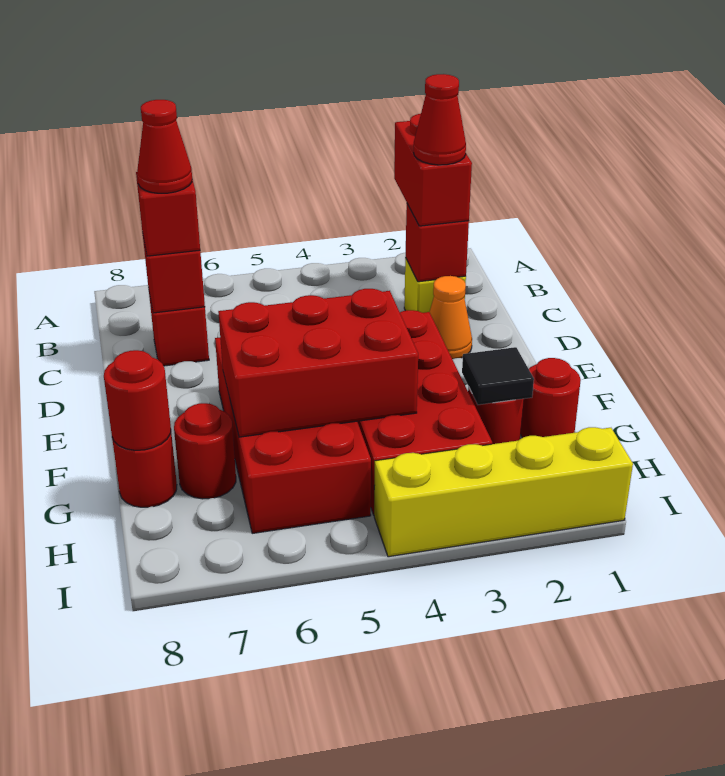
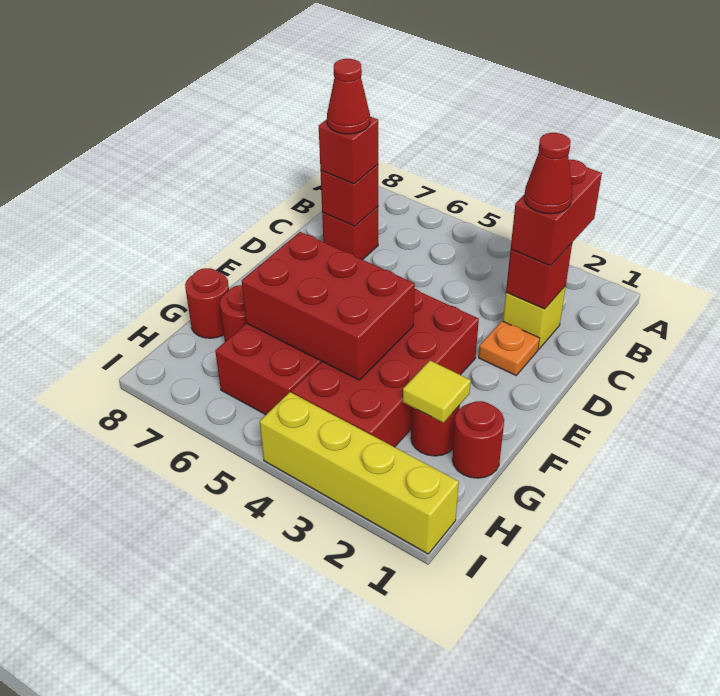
orange cone D2 level 1 -> orange plate D2 level 1
black tile G2 level 2 -> yellow tile G2 level 2
red round brick G8 level 2 -> none

